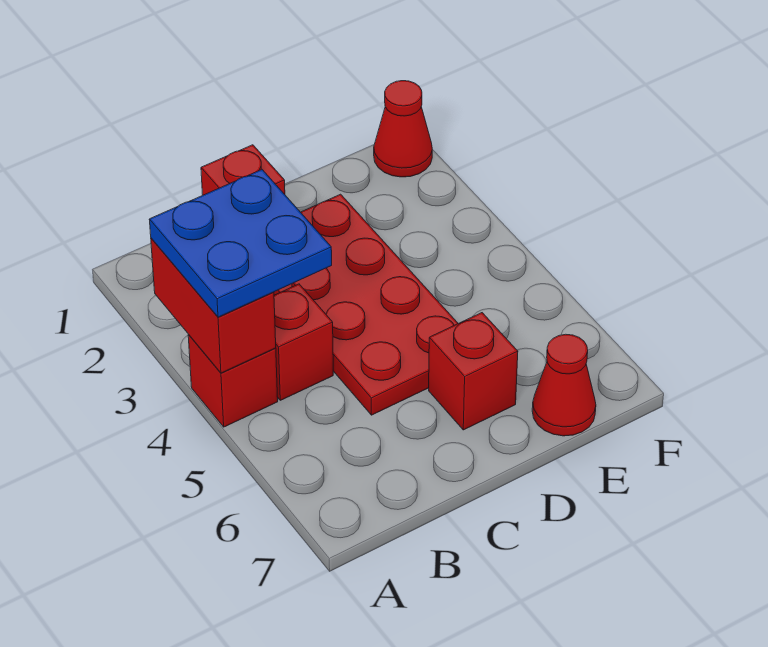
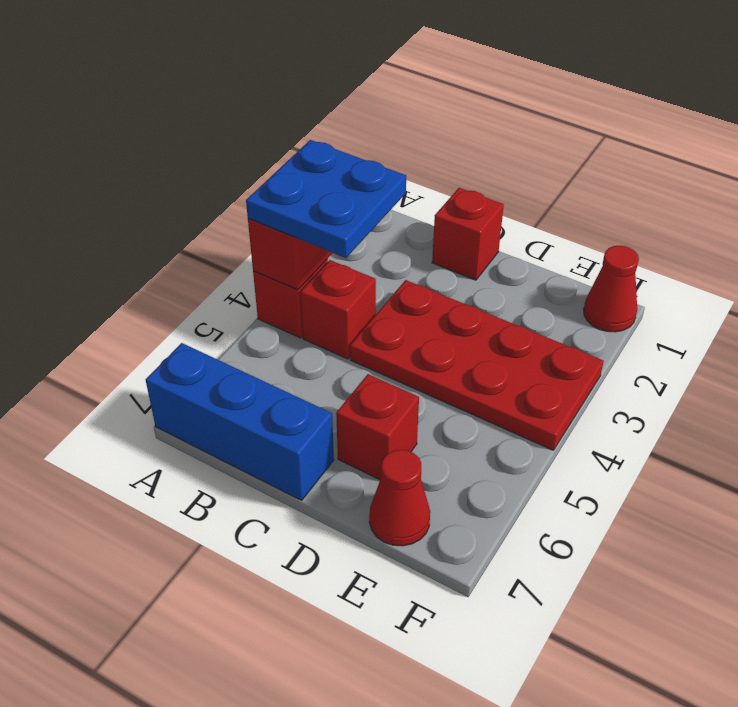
none -> blue brick A7:C7 level 1
red plate C2:D5 level 1 -> red plate C3:F4 level 1

